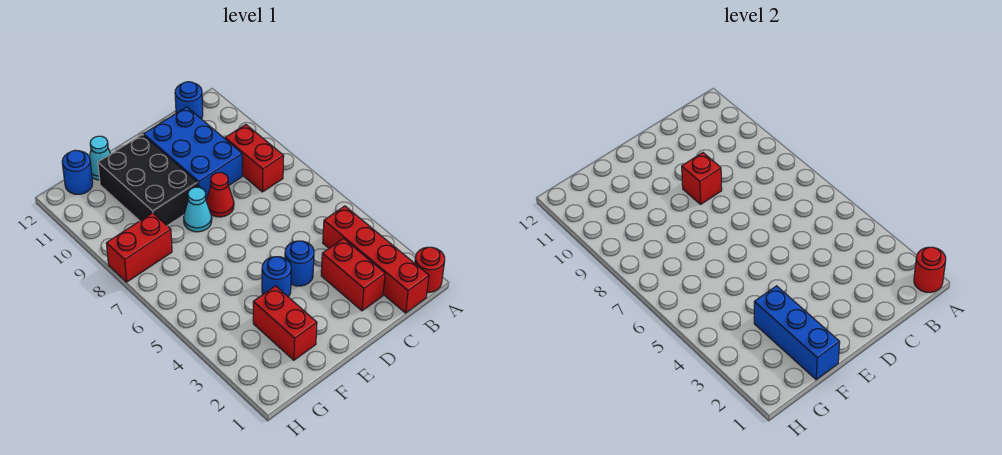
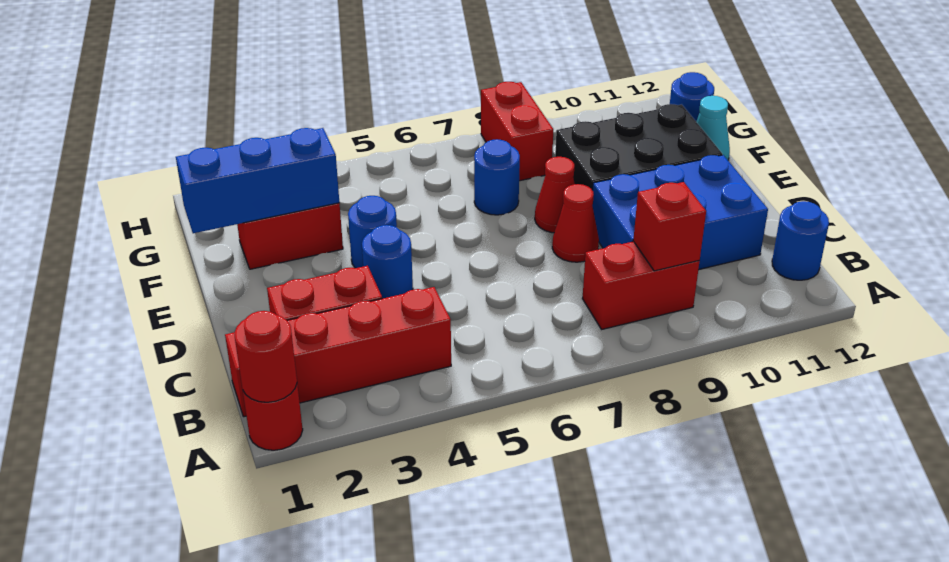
red brick D9 level 2 -> red brick B9 level 2
cyan cone E8 level 1 -> red cone E8 level 1
none -> blue round brick F7 level 1

